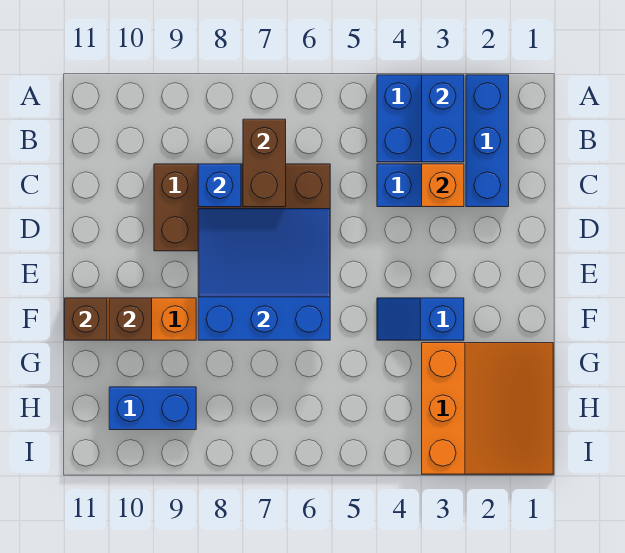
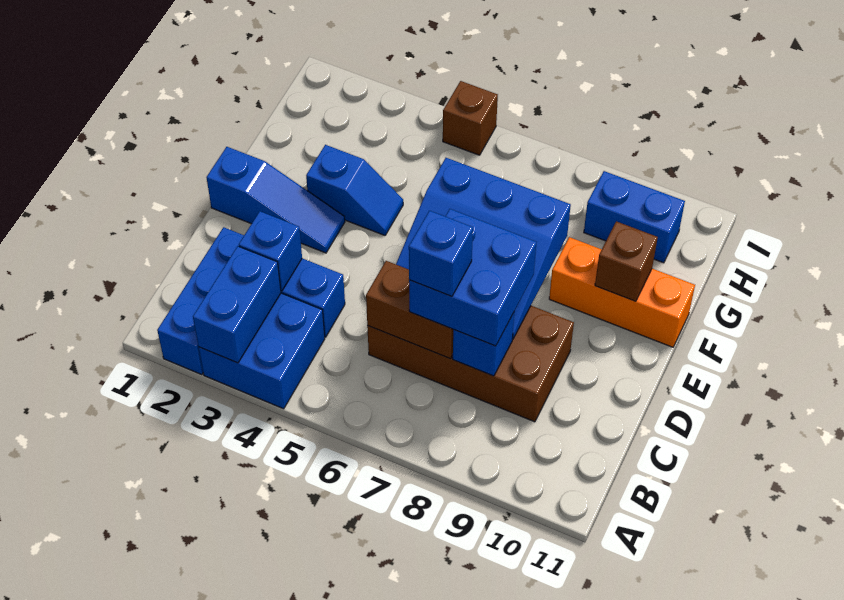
brown brick B7:C7 level 2 -> brown brick C6:C7 level 2
orange brick C3 level 2 -> blue brick C3 level 2
none -> blue brick C7:D8 level 3
none -> blue brick C7 level 4
none -> blue slope E1:E3 level 1 top 1
brown brick F11 level 2 -> brown brick I5 level 1
orange slope G1:I3 level 1 top 3 -> none

